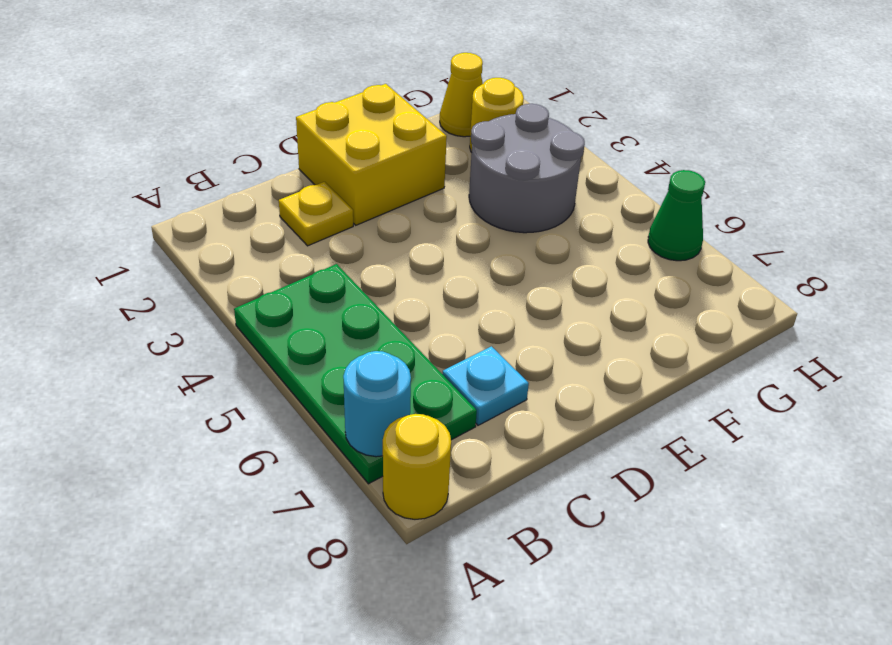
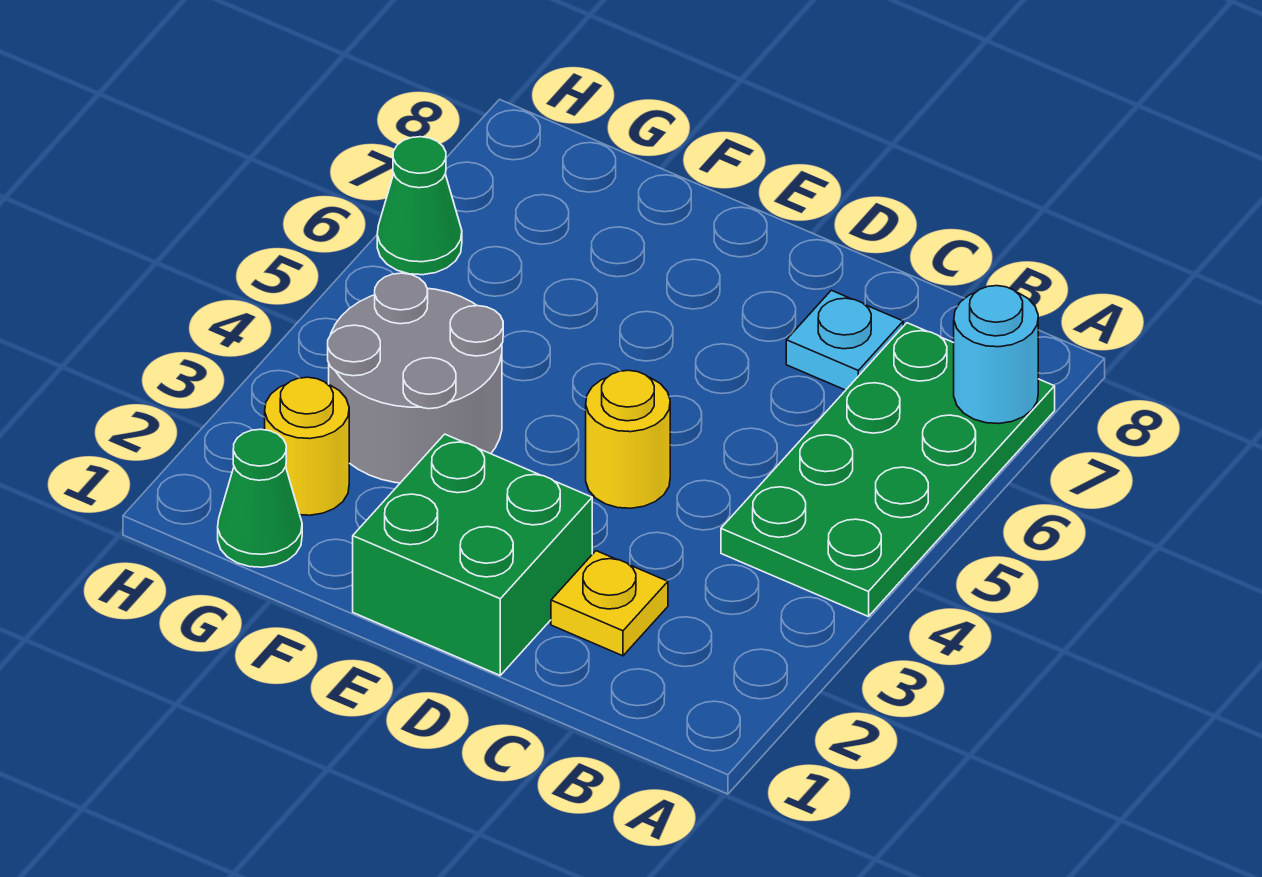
yellow round brick A8 level 1 -> yellow round brick D4 level 1
yellow brick D1:E2 level 1 -> green brick D1:E2 level 1
yellow cone G1 level 1 -> green cone G1 level 1

